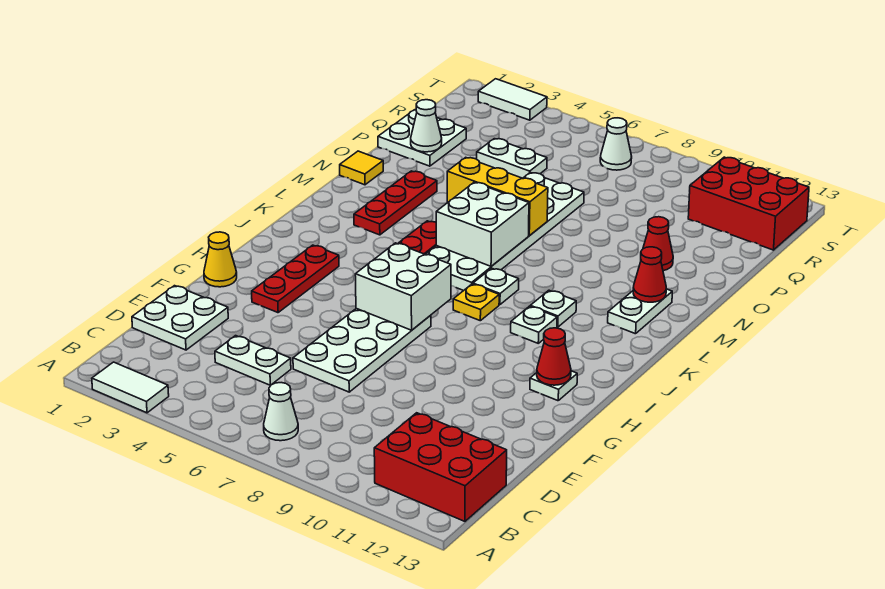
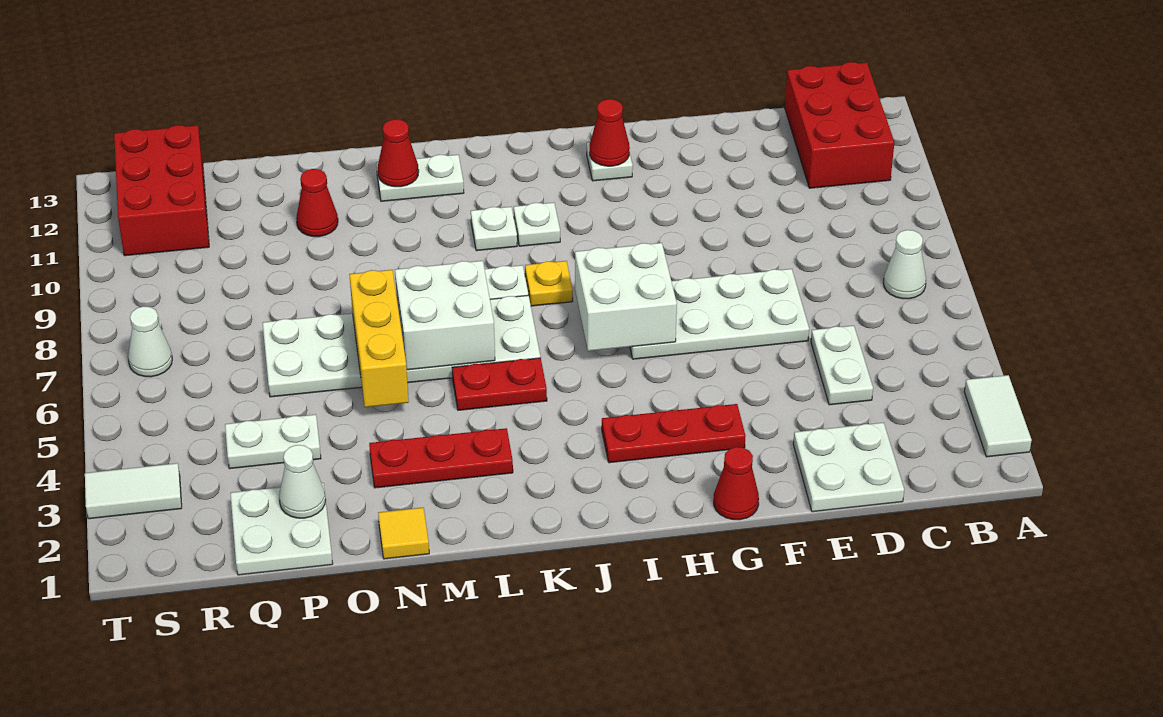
yellow cone G1 level 1 -> red cone G1 level 1
white plate Q4:Q5 level 1 -> white plate P4:Q4 level 1
white tile T2:T3 level 1 -> white tile S3:T3 level 1

